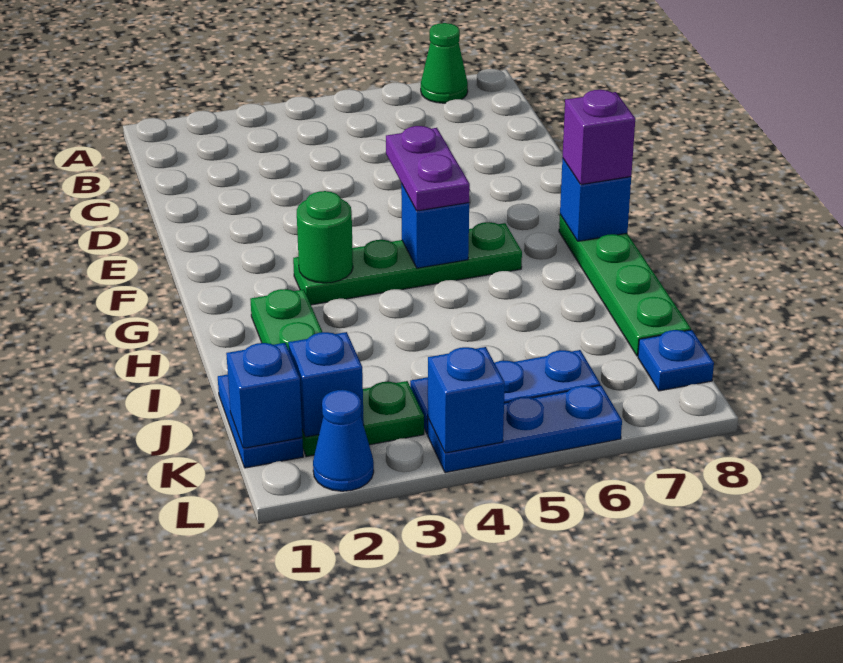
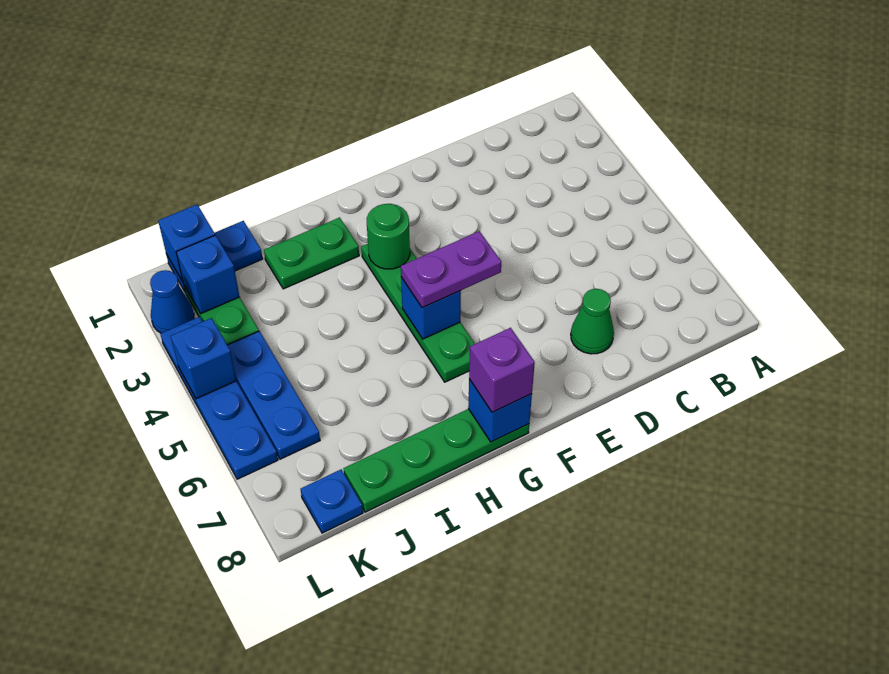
green cone A7 level 1 -> green cone D7 level 1
blue plate L4:L6 level 1 -> blue plate L3:L6 level 1

